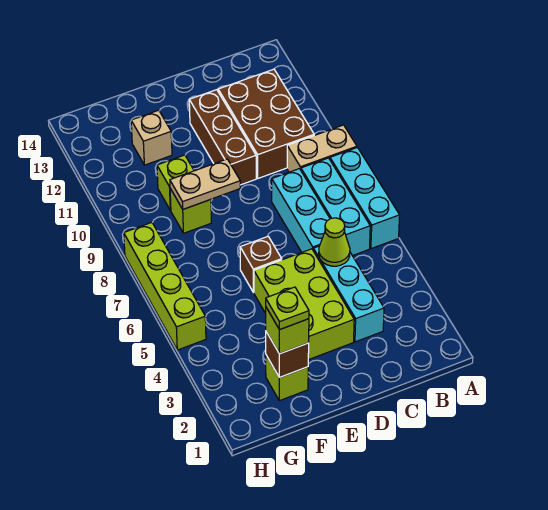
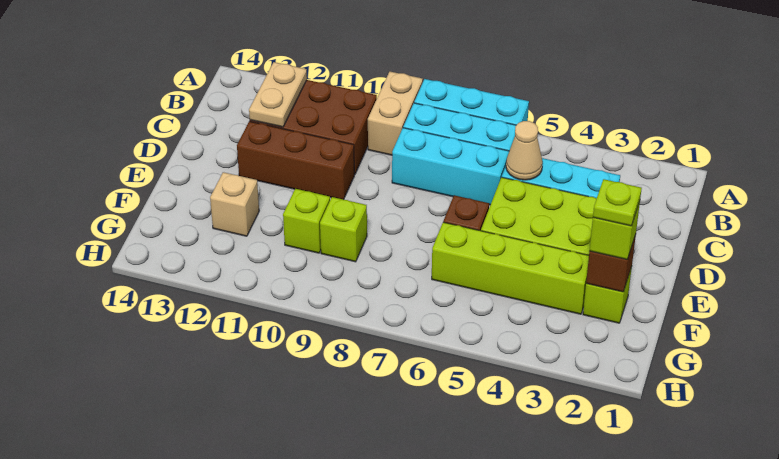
lime cone C5 level 2 -> tan cone C5 level 2
tan plate E9:F9 level 2 -> tan plate B12:C12 level 2
lime brick H5:H8 level 1 -> lime brick F3:F6 level 1

